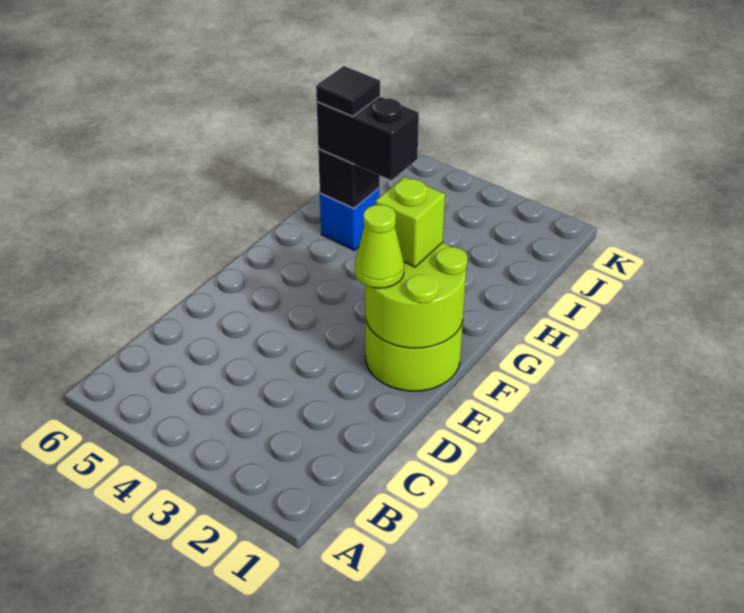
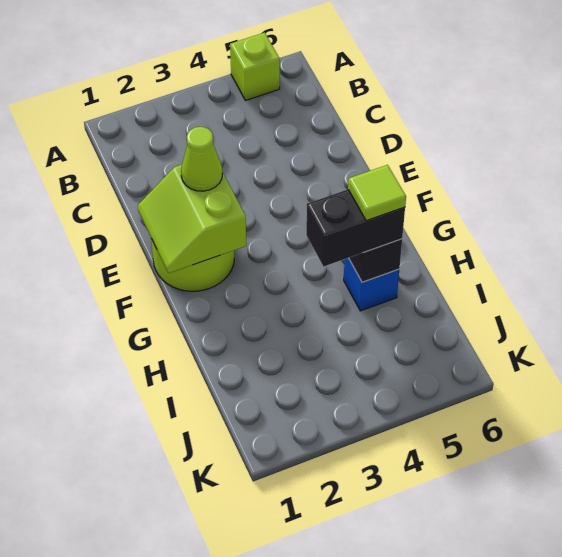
lime round brick E1:F2 level 2 -> lime slope E1:F2 level 2 top 2
lime brick F2 level 3 -> lime brick A5 level 1
black tile H5 level 4 -> lime tile H5 level 4

